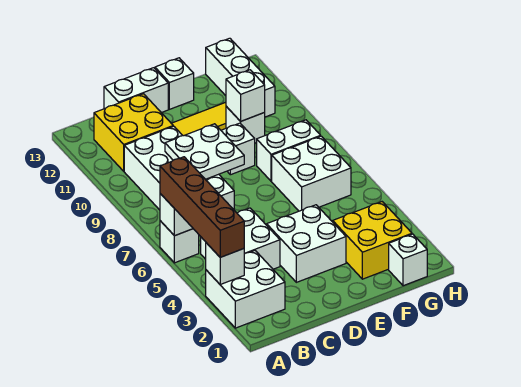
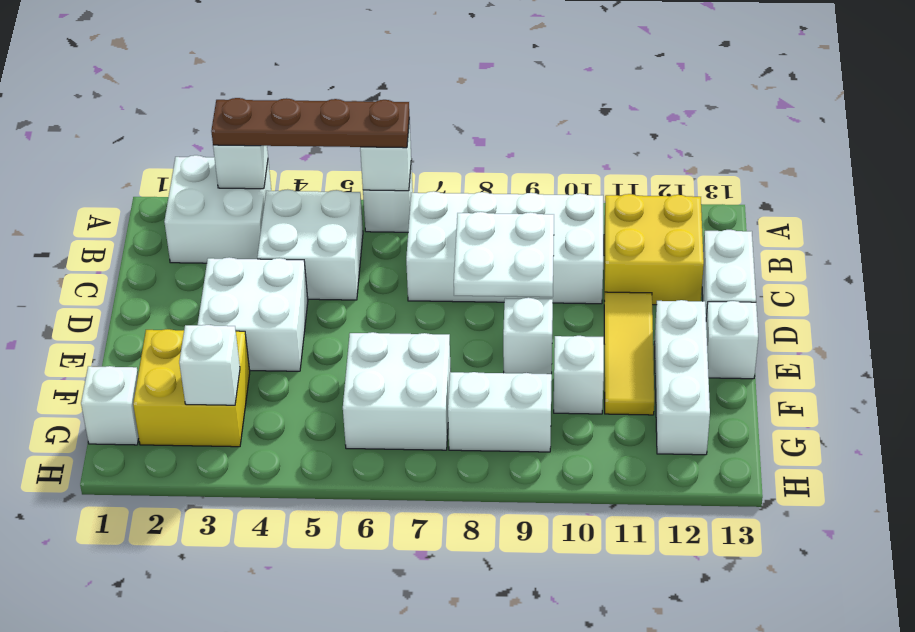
brown brick A3:A6 level 3 -> brown plate A3:A6 level 3
white brick F8:G8 level 1 -> white brick G8:G9 level 1
white brick F10 level 2 -> white brick G3 level 2
white brick G11:G13 level 1 -> white brick E12:G12 level 1

